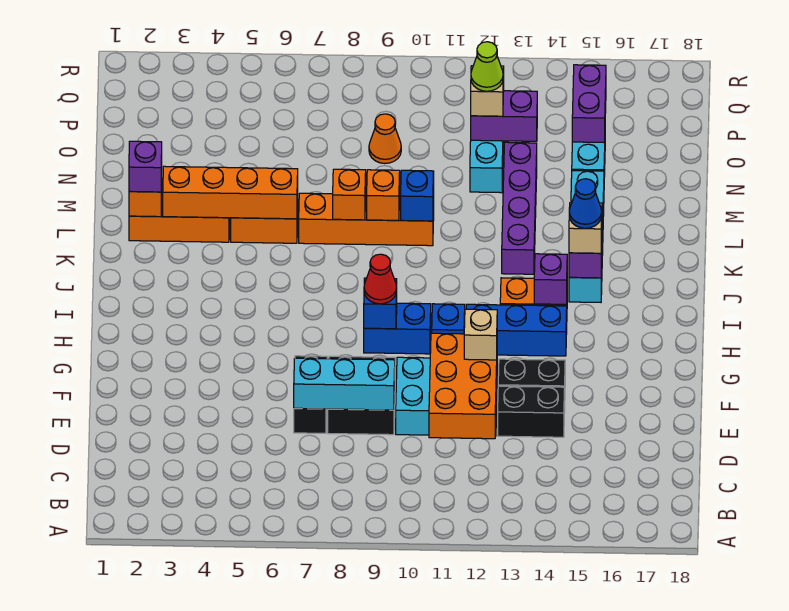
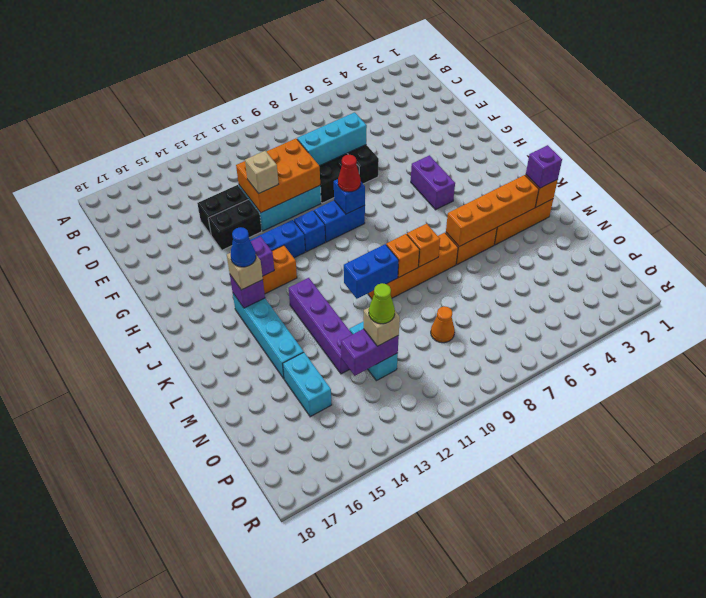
orange brick D11:F12 level 2 -> orange brick E10:F12 level 2
blue brick L10 level 2 -> blue brick L10:L11 level 2
purple brick O15:P15 level 2 -> purple brick H5:I5 level 1

